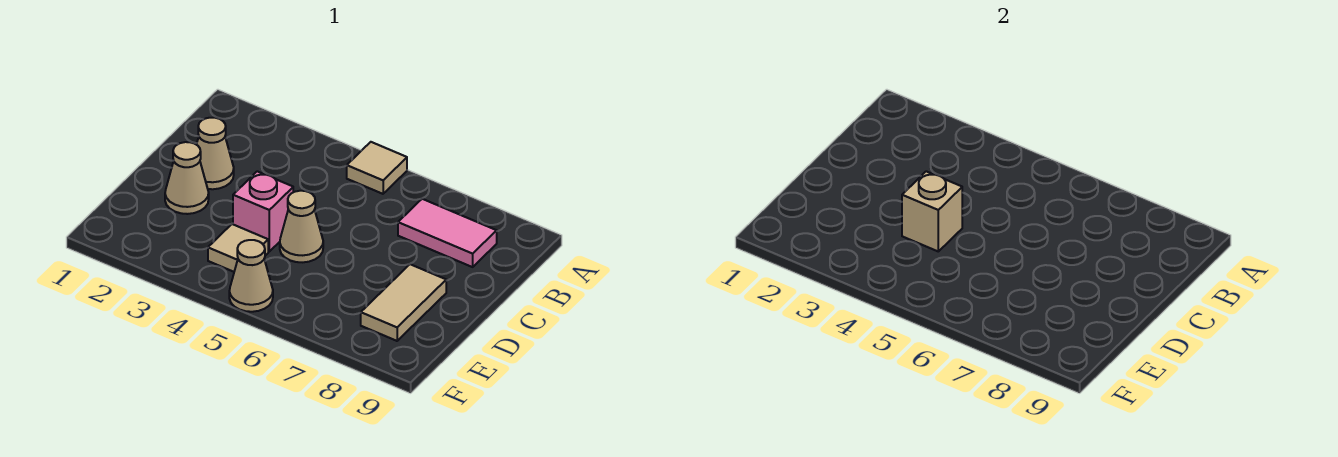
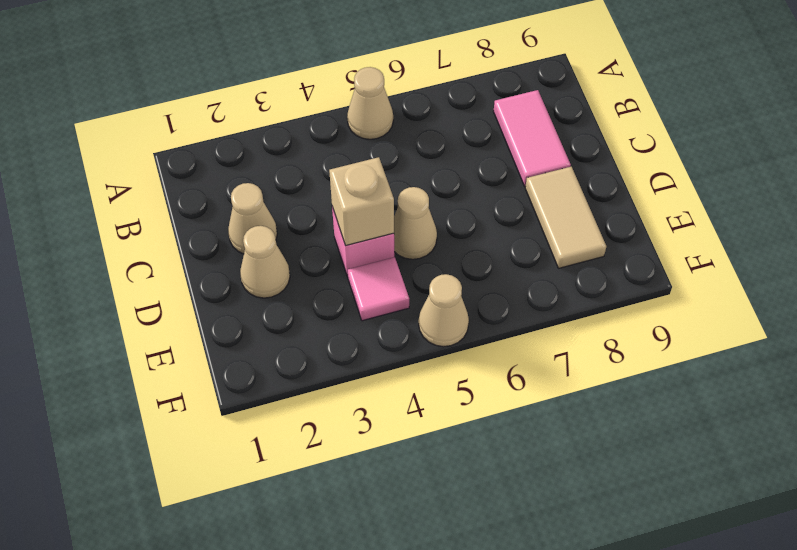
tan tile A5 level 1 -> tan cone A5 level 1
pink tile B7:B8 level 1 -> pink tile B8:C8 level 1
tan tile E4 level 1 -> pink tile E4 level 1

